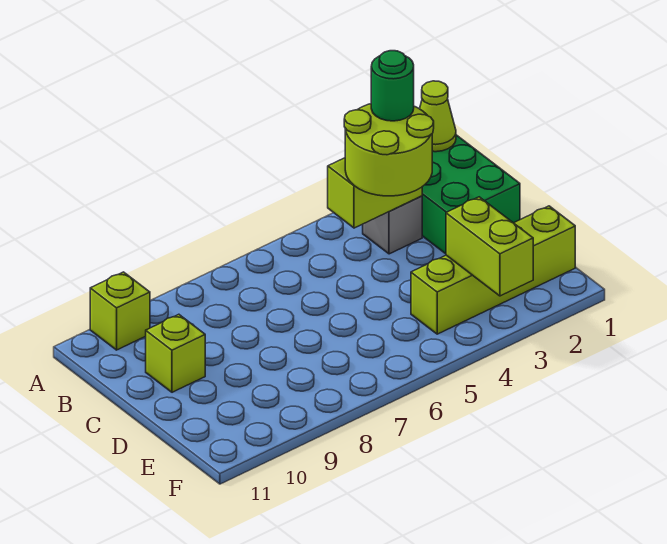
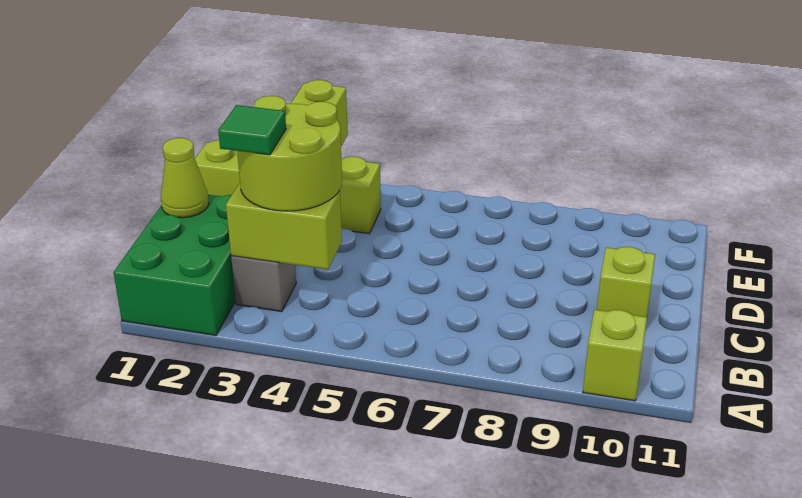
lime cone A1 level 2 -> lime cone C1 level 2
green round brick B3 level 4 -> green tile B3 level 4

